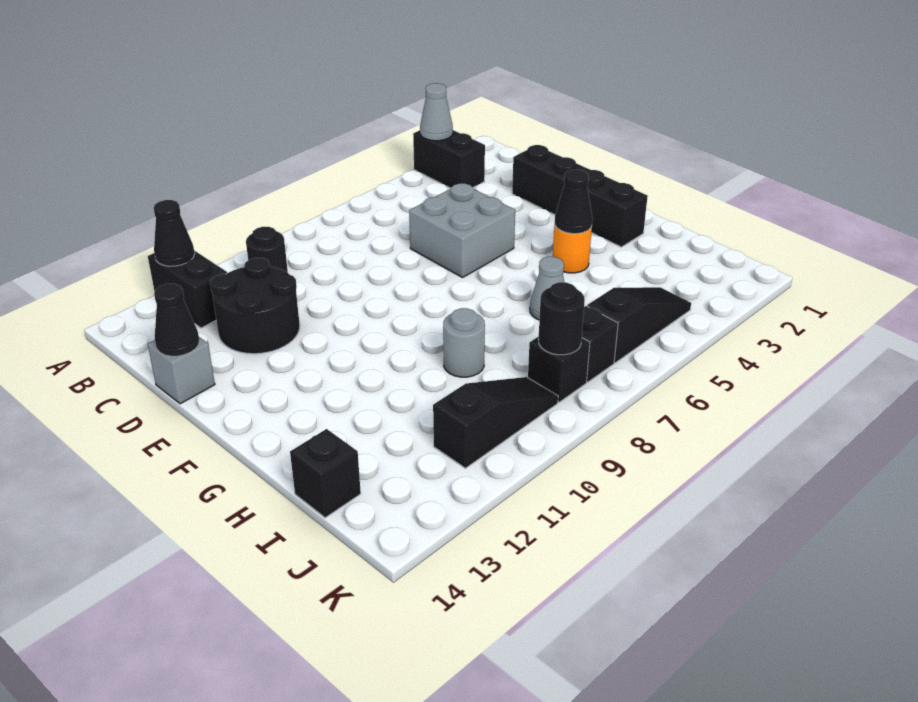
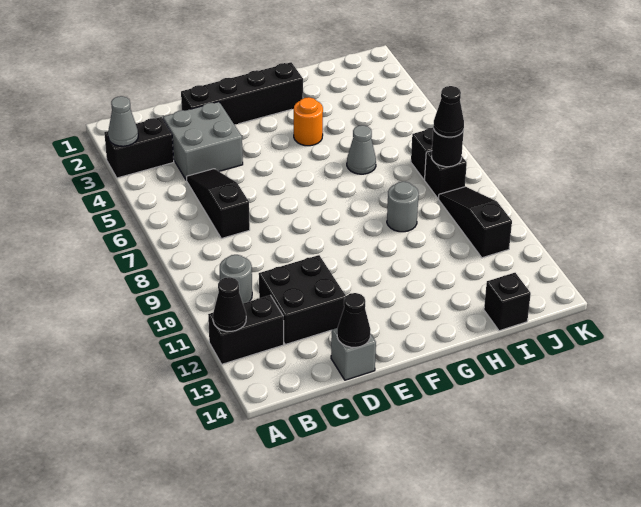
black round brick B10 level 1 -> grey round brick B10 level 1
black round brick C11:D12 level 1 -> black brick C11:D12 level 1
grey brick D5:E6 level 1 -> grey brick C3:D4 level 1
black cone G4 level 2 -> black cone J8 level 3
black slope J4:J6 level 1 top 6 -> black slope C5:C7 level 1 top 7

